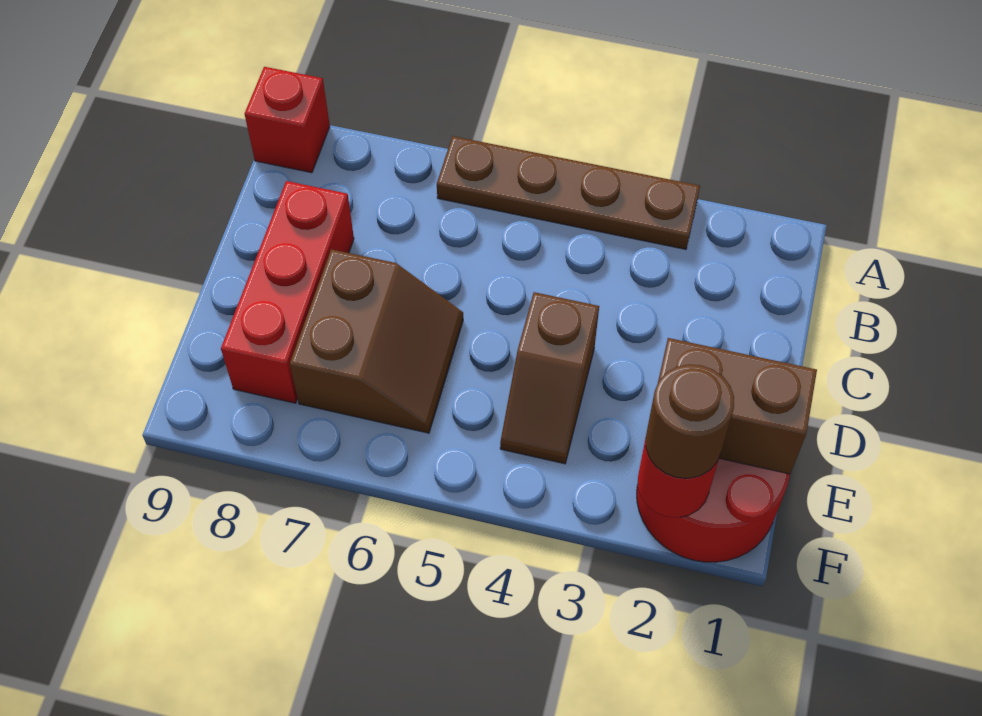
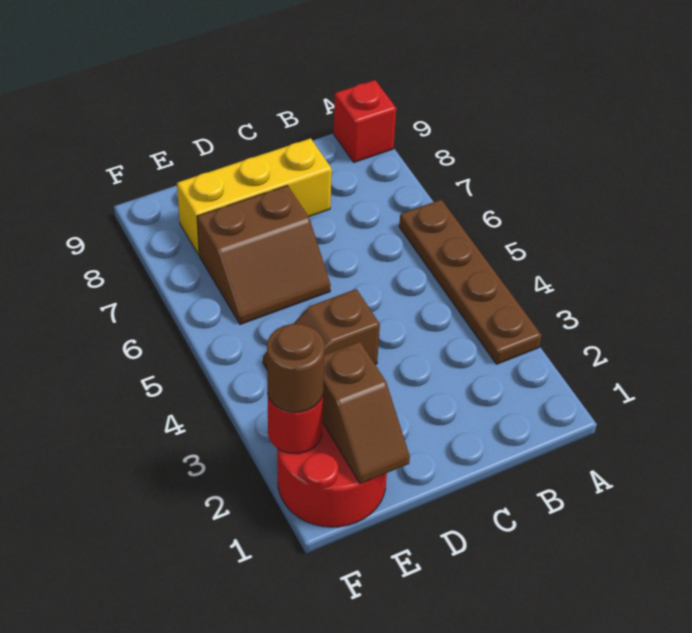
red brick C8:E8 level 1 -> yellow brick C8:E8 level 1
brown brick E1:E2 level 2 -> brown slope E1:E2 level 2 top 2

